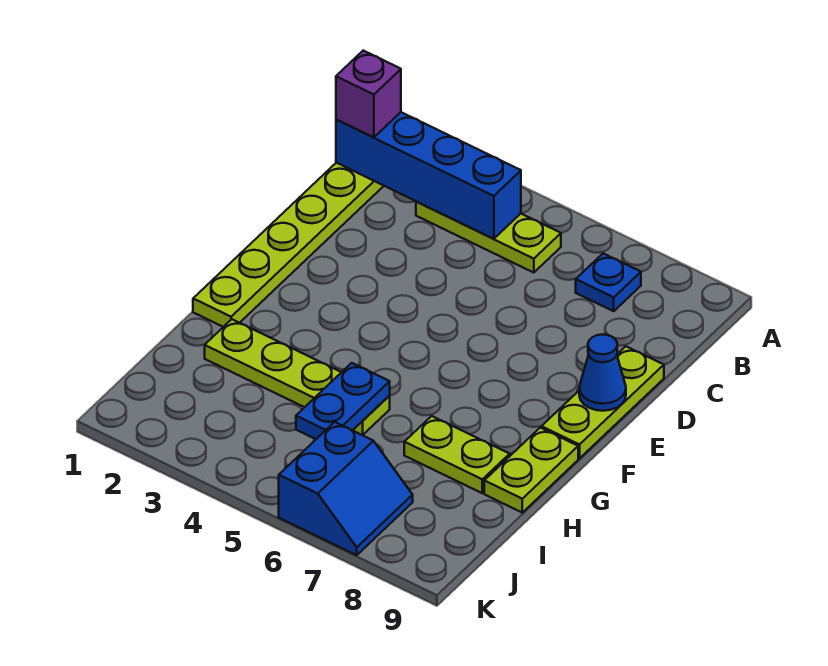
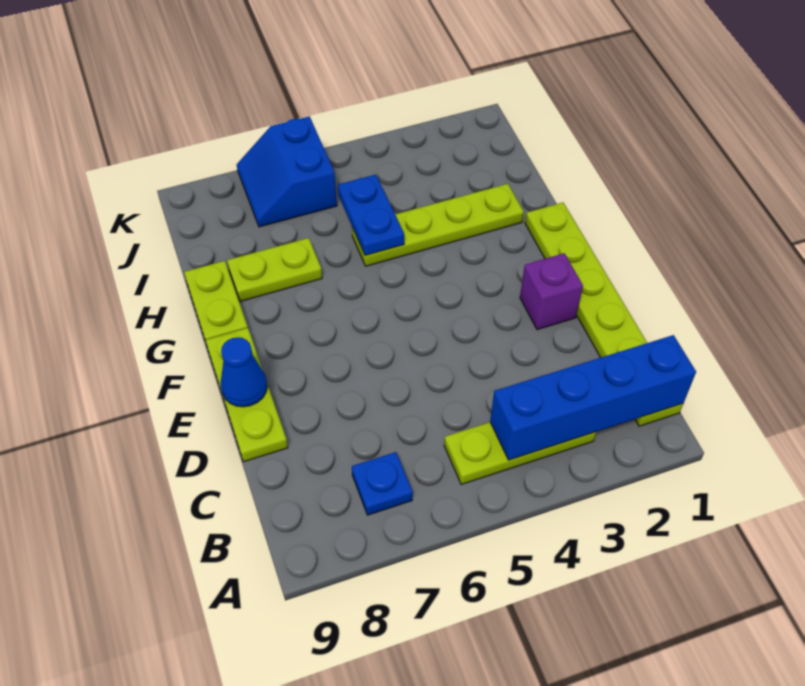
purple brick B1 level 3 -> purple brick E2 level 1

